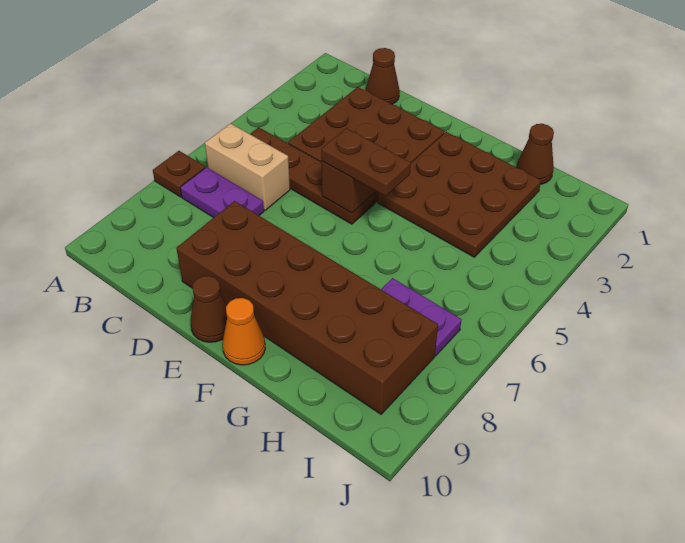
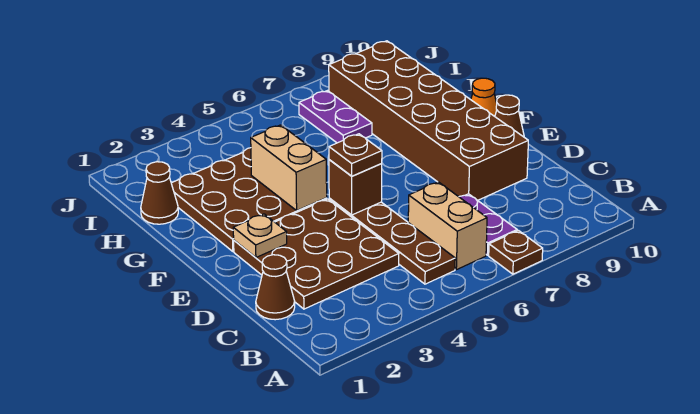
none -> tan plate E2 level 2
brown plate E5:F5 level 3 -> brown plate E5 level 3
none -> tan brick F4:G4 level 2

